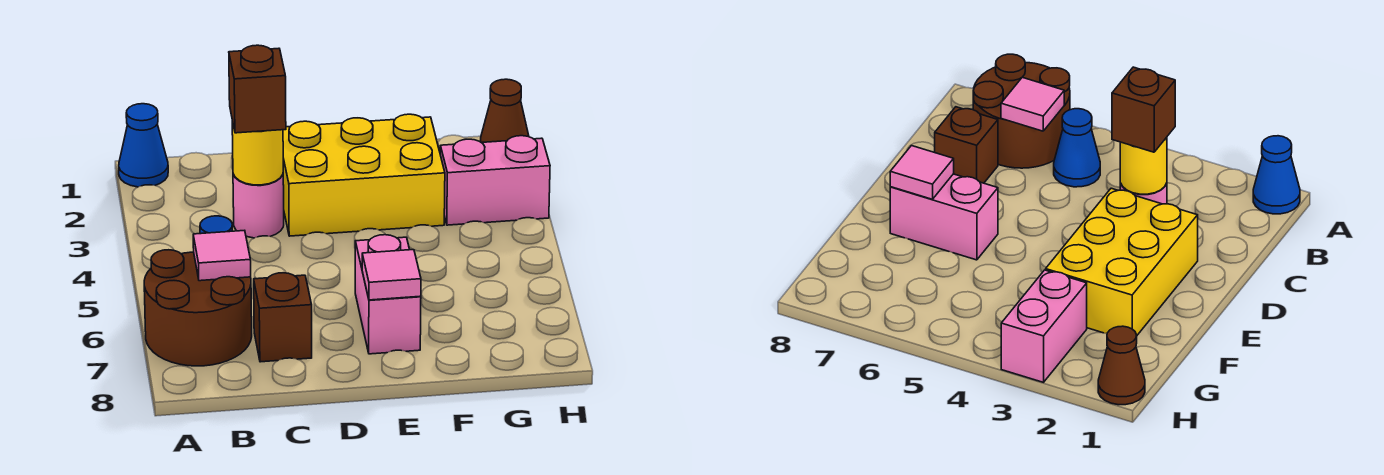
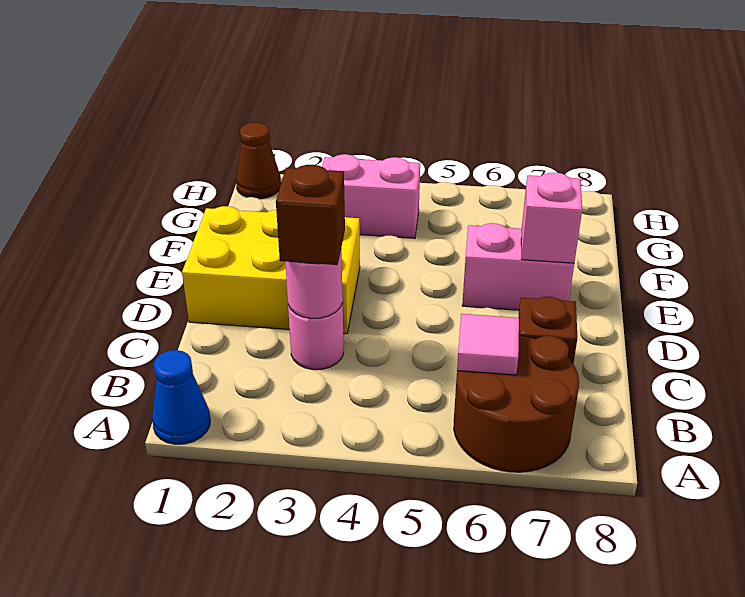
blue cone B5 level 1 -> none
yellow round brick C3 level 2 -> pink round brick C3 level 2
yellow brick D2:F3 level 1 -> yellow brick D1:E3 level 1
pink tile E7 level 2 -> pink brick E7 level 2
pink brick G3:H3 level 1 -> pink brick G3:G4 level 1

